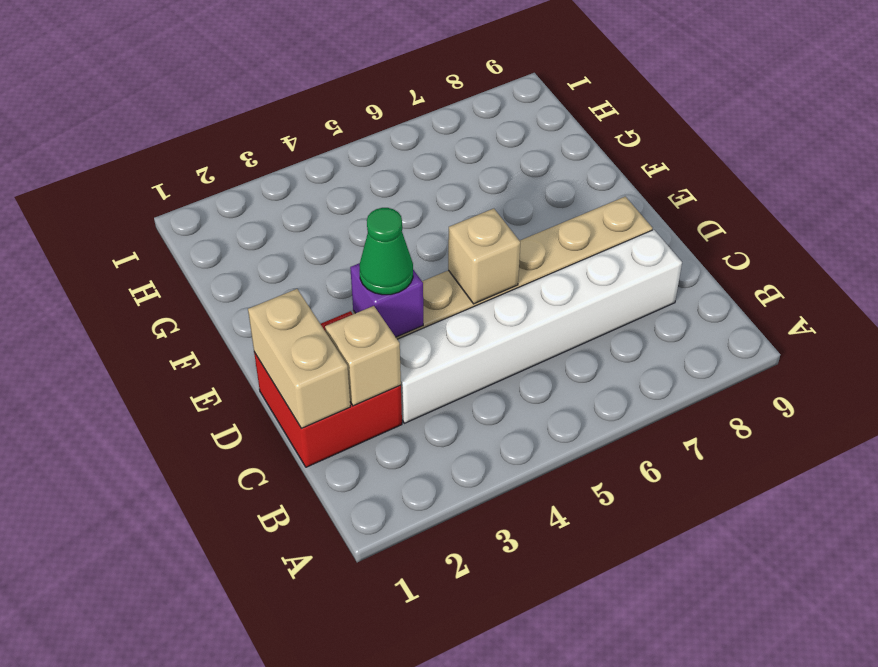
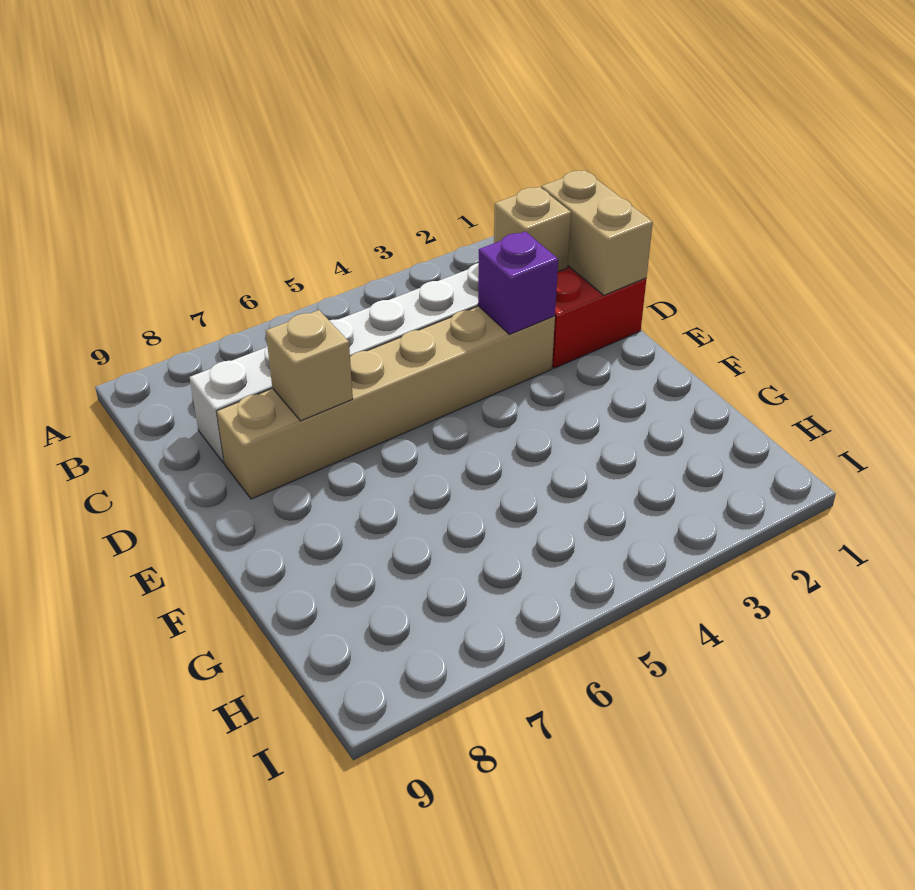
green cone D3 level 3 -> none
tan brick D5 level 2 -> tan brick D7 level 2

